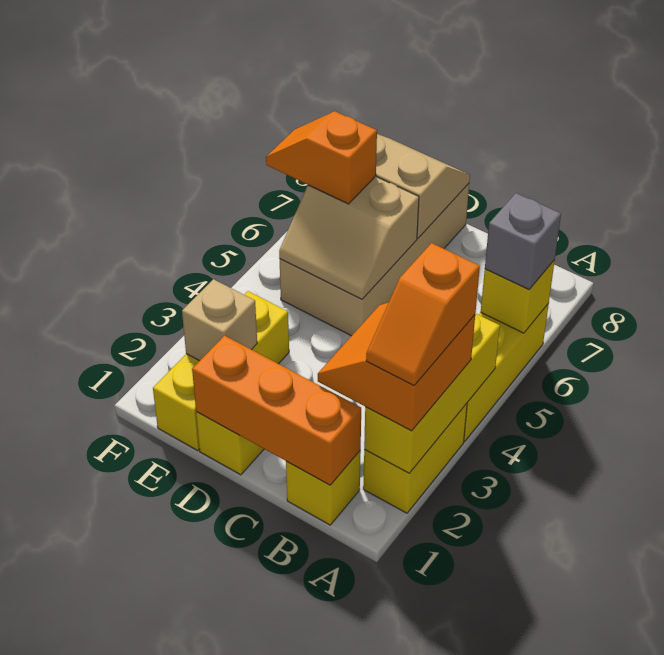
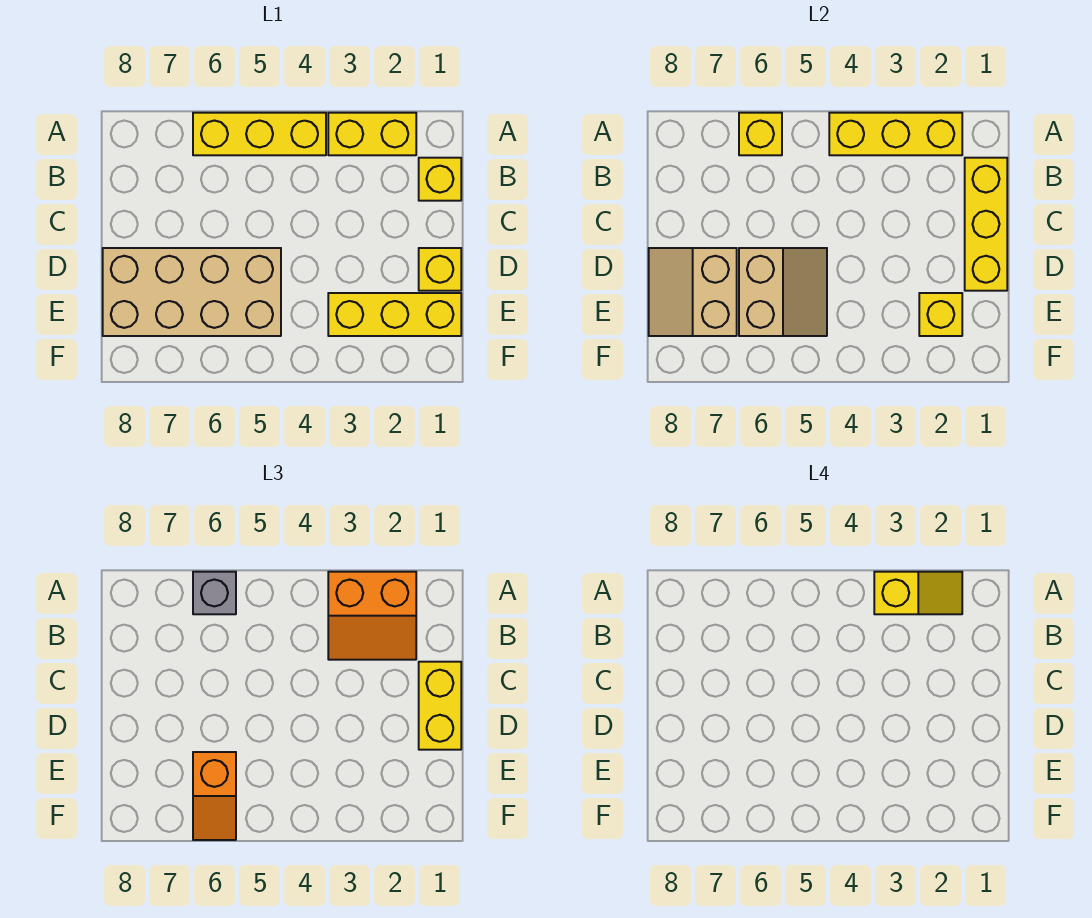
orange slope A2:A3 level 4 top 3 -> yellow slope A2:A3 level 4 top 3
orange brick B1:D1 level 2 -> yellow brick B1:D1 level 2
none -> yellow brick C1:D1 level 3
tan brick E2 level 2 -> yellow brick E2 level 2

